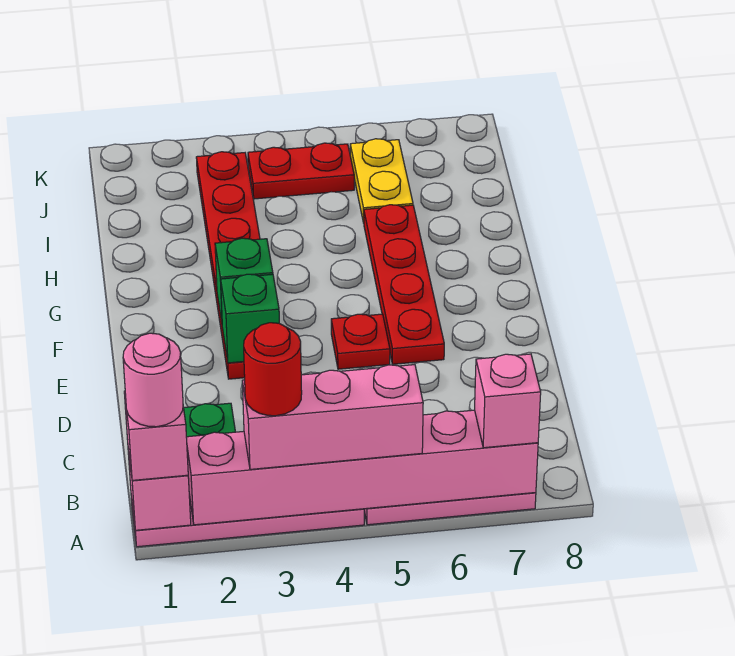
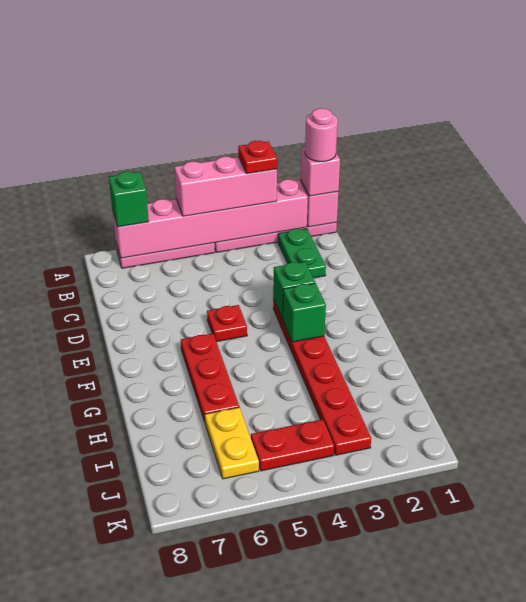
red round brick A3 level 4 -> red plate A3 level 4
pink brick A7 level 3 -> green brick A7 level 3
red plate E6:H6 level 1 -> red plate F6:H6 level 1

